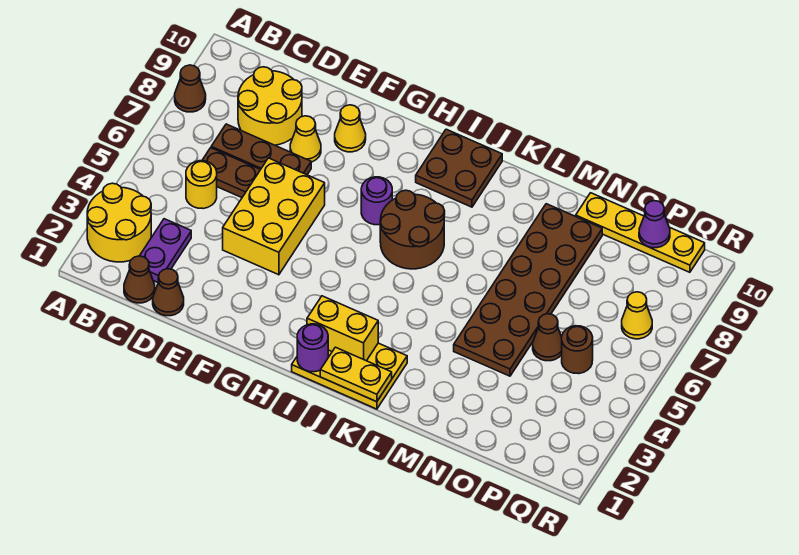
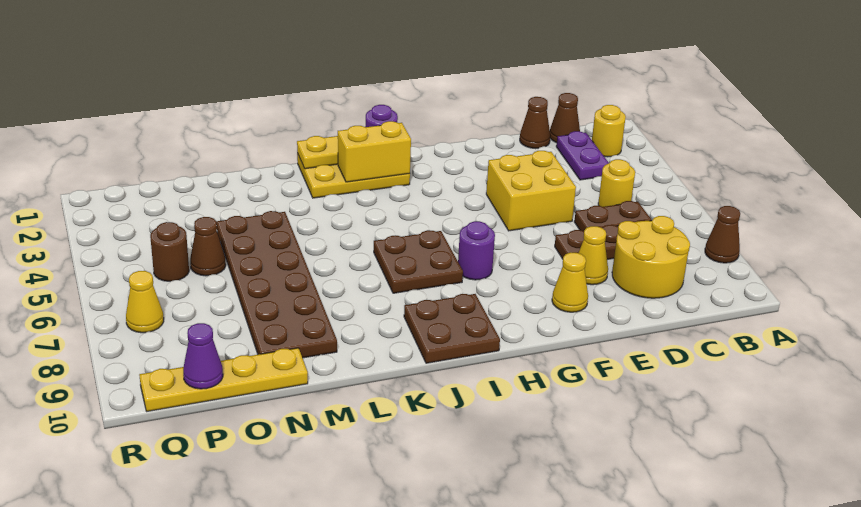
yellow round brick A2:B3 level 1 -> yellow round brick B2 level 1
yellow brick E4:F6 level 1 -> yellow brick E4:F5 level 1
brown round brick I6:J7 level 1 -> brown plate I6:J7 level 1

